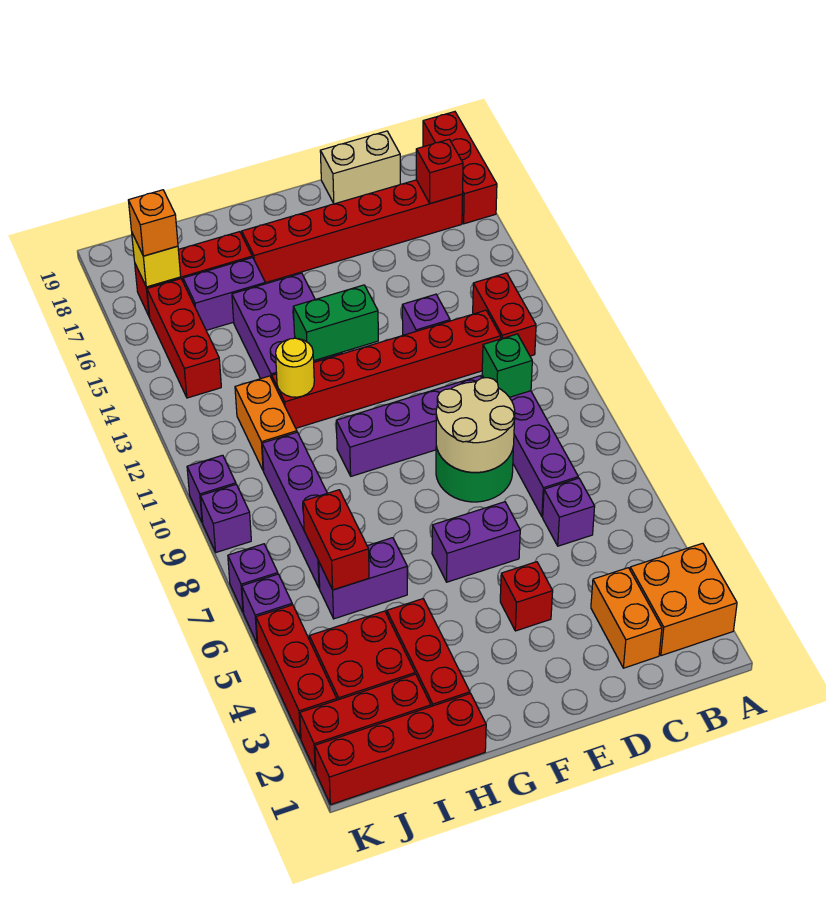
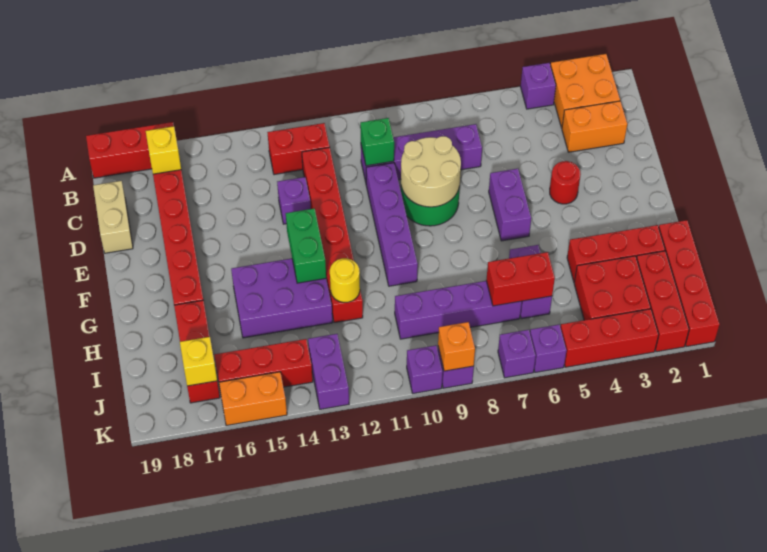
red brick B17 level 2 -> yellow brick B17 level 2
purple brick C6 level 1 -> purple brick A4 level 1
red brick E4 level 1 -> red round brick E4 level 1
purple brick H16:I16 level 1 -> purple brick J13:K13 level 1
orange brick I11:I12 level 1 -> orange brick K15:K16 level 1
orange brick J17 level 3 -> orange brick K9 level 2

